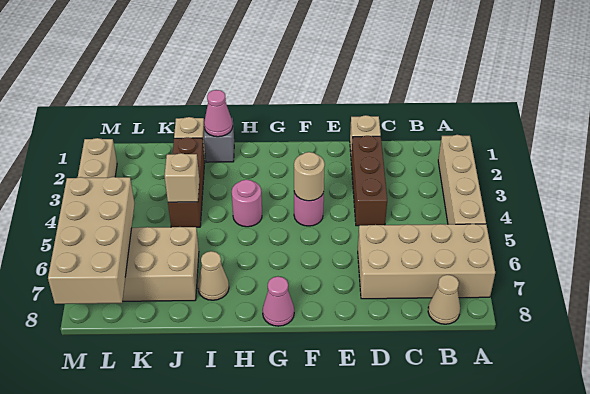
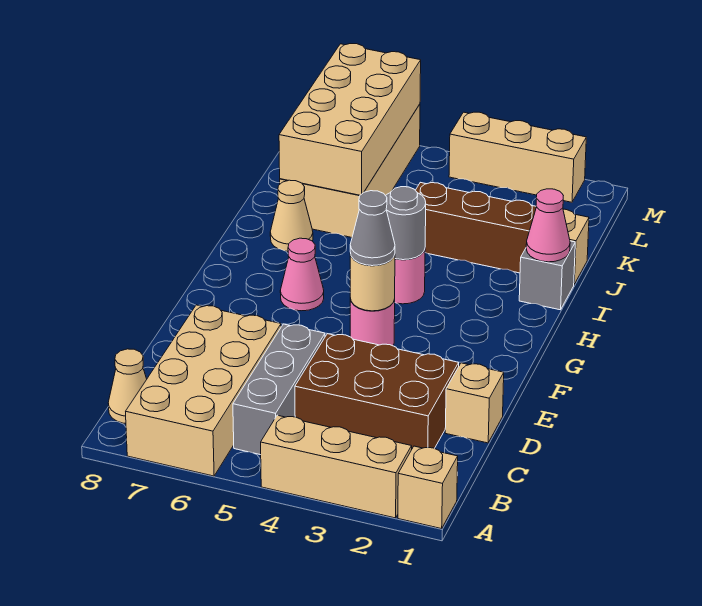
tan brick A2:A5 level 1 -> tan brick A2:A4 level 1
none -> grey brick B5:D5 level 1
brown brick D2:D4 level 1 -> brown brick C2:D4 level 1
none -> grey cone F4 level 3
pink cone G8 level 1 -> pink cone G6 level 1
none -> grey round brick H4 level 2
tan brick J4 level 2 -> tan brick A1 level 1
tan brick L5:M8 level 2 -> tan brick J6:M7 level 2

